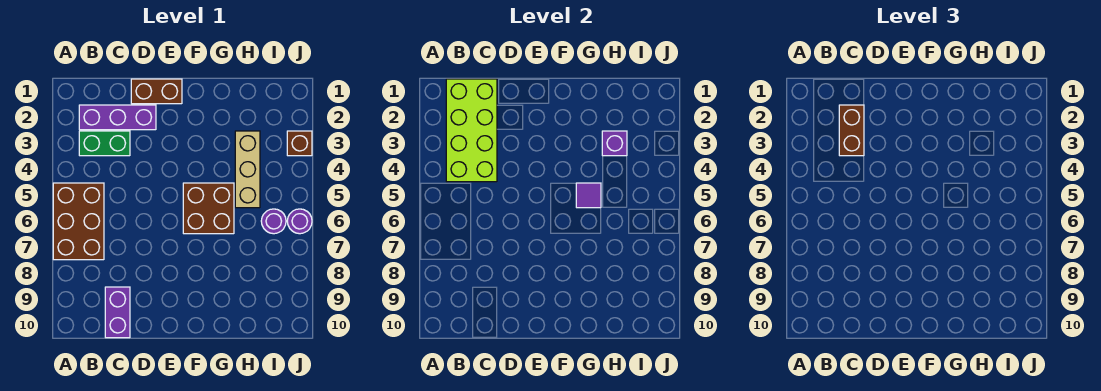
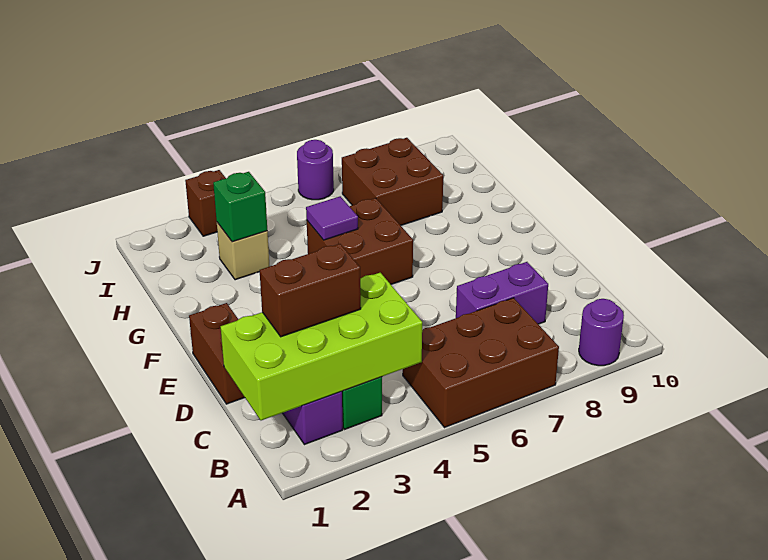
purple brick C9:C10 level 1 -> purple brick C7:C8 level 1
tan brick H3:H5 level 1 -> tan brick H3 level 1
purple brick H3 level 2 -> green brick H3 level 2
none -> brown brick H7:I8 level 1
purple round brick I6 level 1 -> purple round brick A9 level 1

